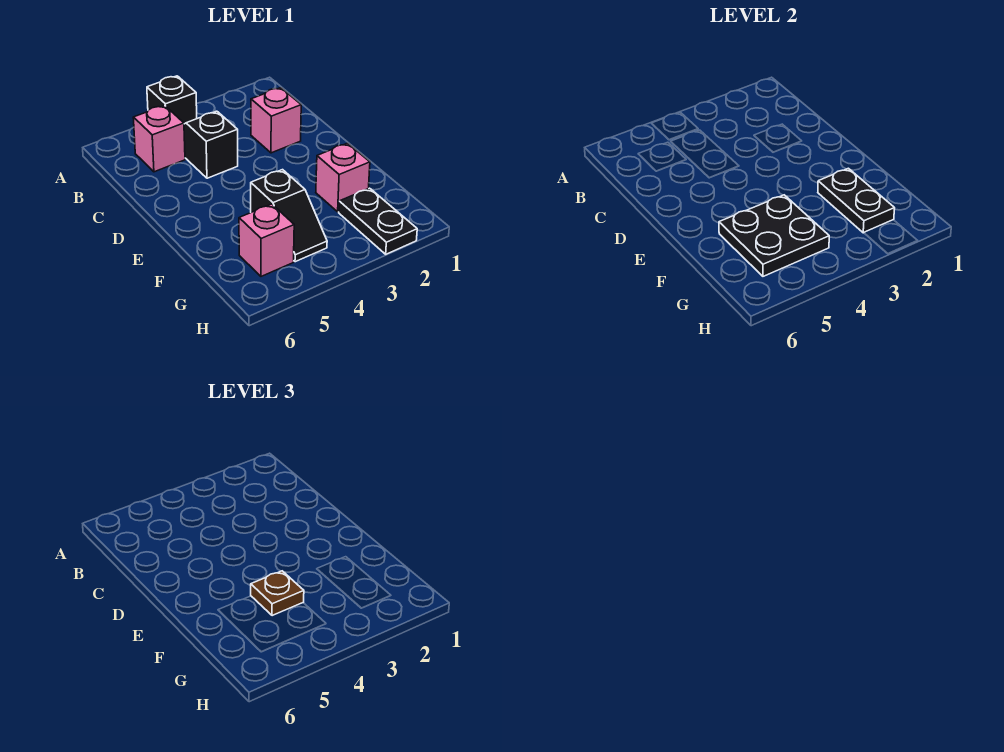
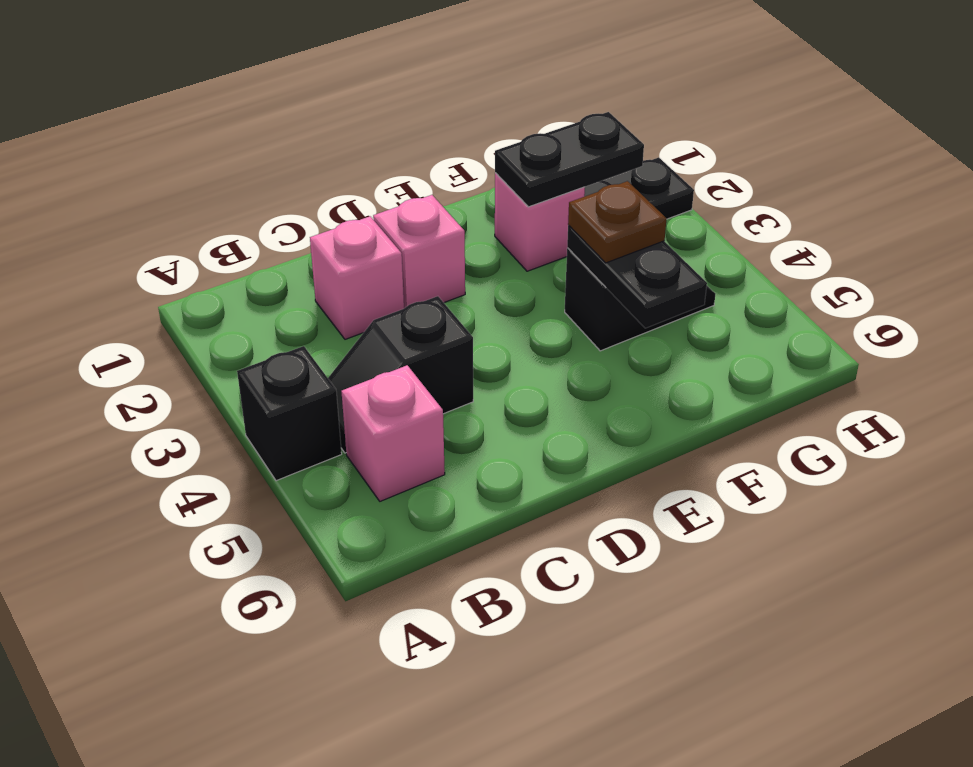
black plate F4:G5 level 2 -> black plate F4:F5 level 2
pink brick G5 level 1 -> pink brick D2 level 1

